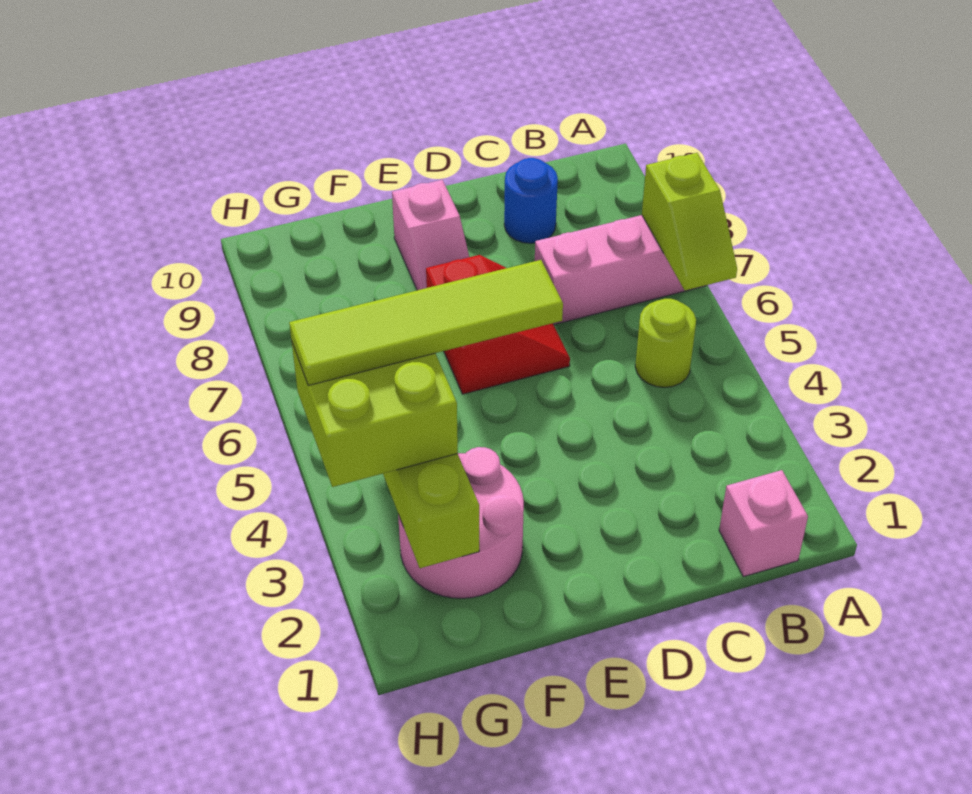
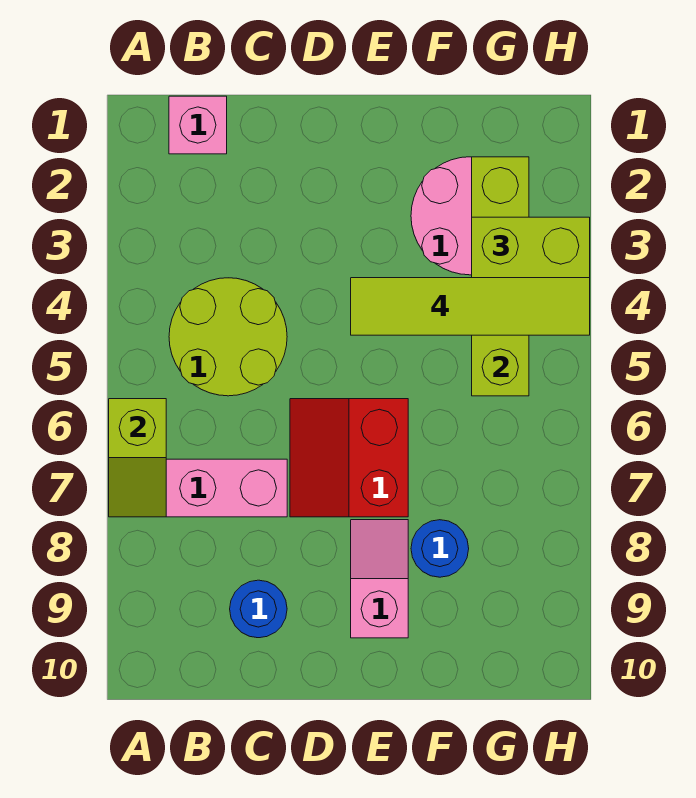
lime slope A6:A7 level 2 top 7 -> lime slope A6:A7 level 2 top 6
lime round brick B5 level 1 -> lime round brick B4:C5 level 1
none -> blue round brick F8 level 1

